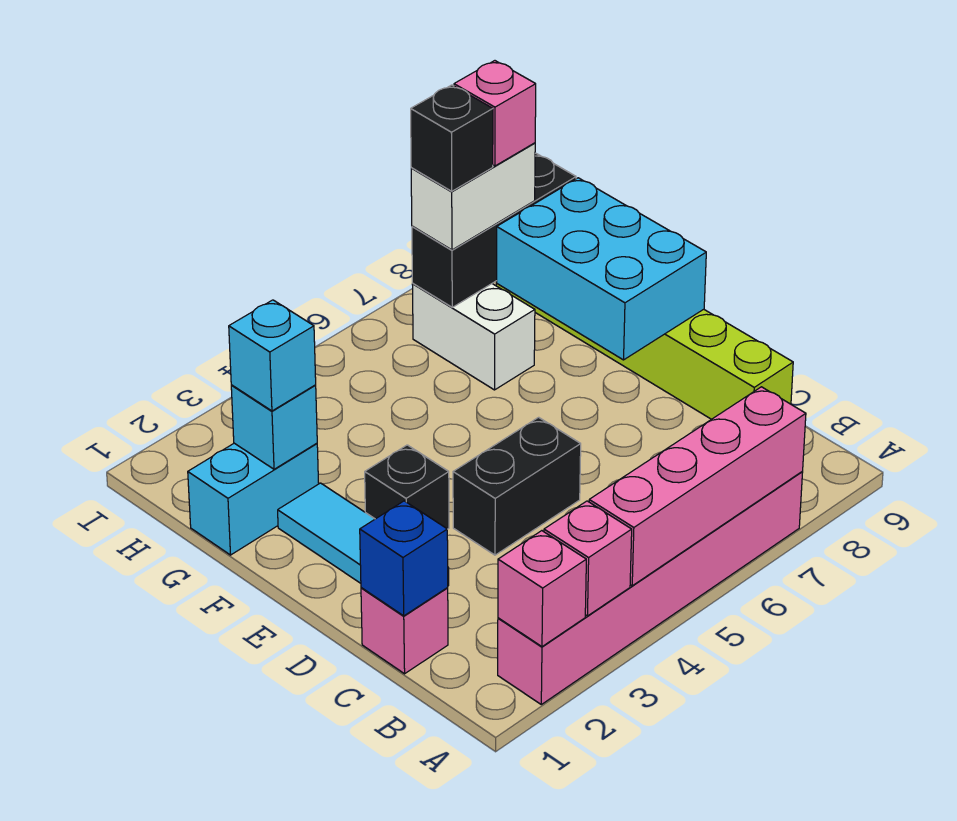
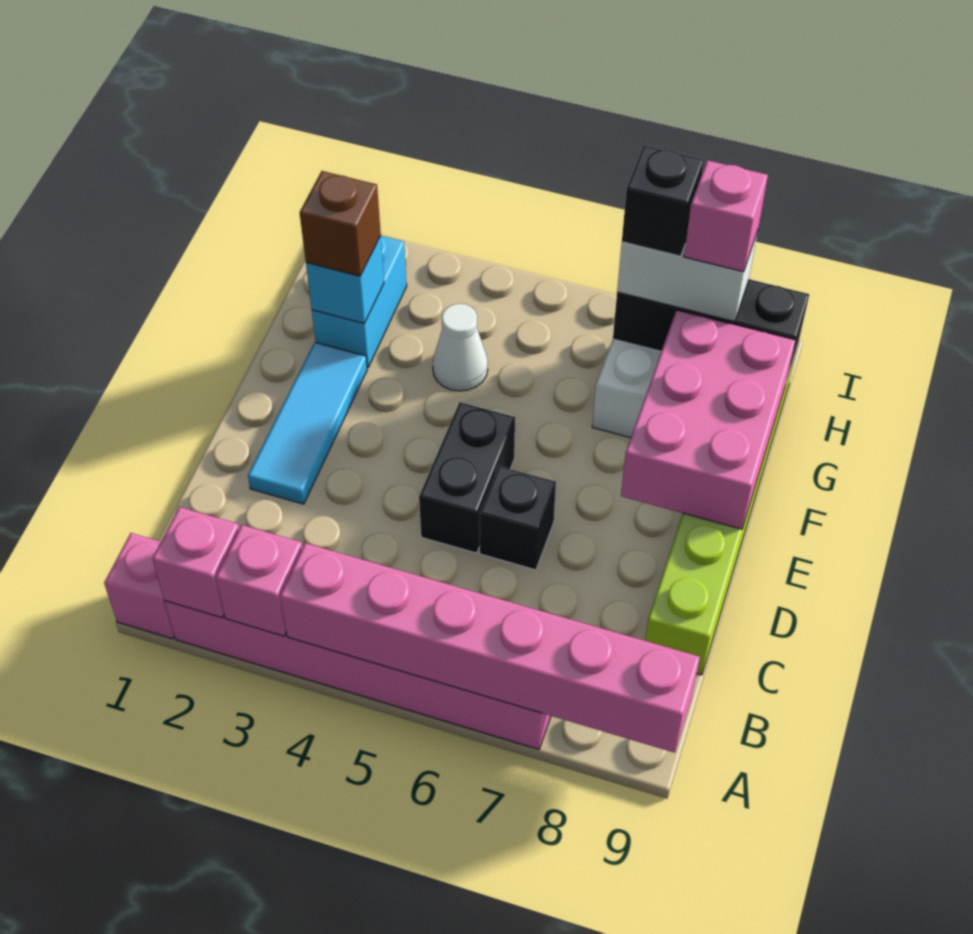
pink brick A4:A7 level 2 -> pink brick A4:A9 level 2
pink brick C1 level 1 -> pink brick A1 level 1
blue brick C1 level 2 -> none
black brick D4:D5 level 1 -> black brick D5:E5 level 1
black brick E3 level 1 -> black brick D6 level 1
cyan brick E8:G9 level 2 -> pink brick E8:G9 level 2
cyan brick G1:G2 level 1 -> cyan brick G2:H2 level 1
cyan brick G2 level 3 -> brown brick G2 level 3
none -> white cone G4 level 1

